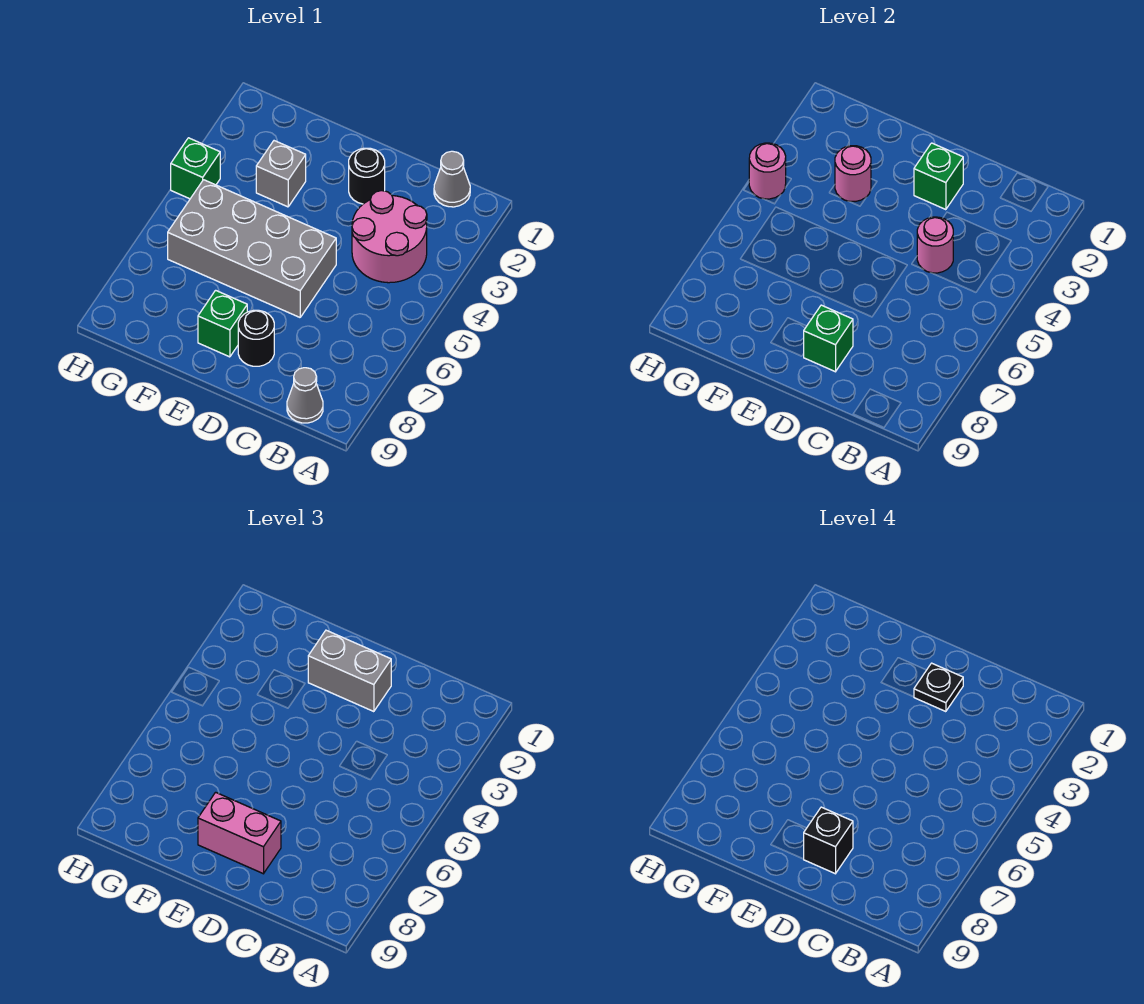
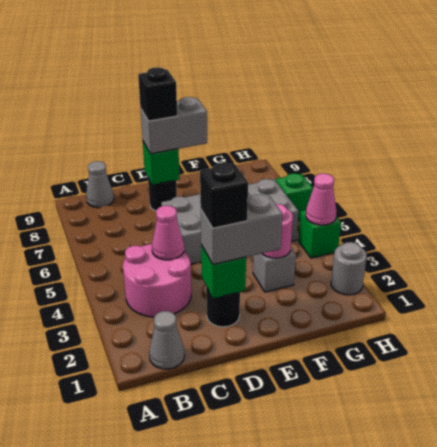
pink round brick C4 level 2 -> pink cone C4 level 2
black plate D2 level 4 -> black brick D2 level 4
pink brick D8:E8 level 3 -> grey brick D8:E8 level 3
green brick E8 level 1 -> green brick H6 level 1
none -> grey round brick H2 level 1
pink round brick H4 level 2 -> pink cone H4 level 2

